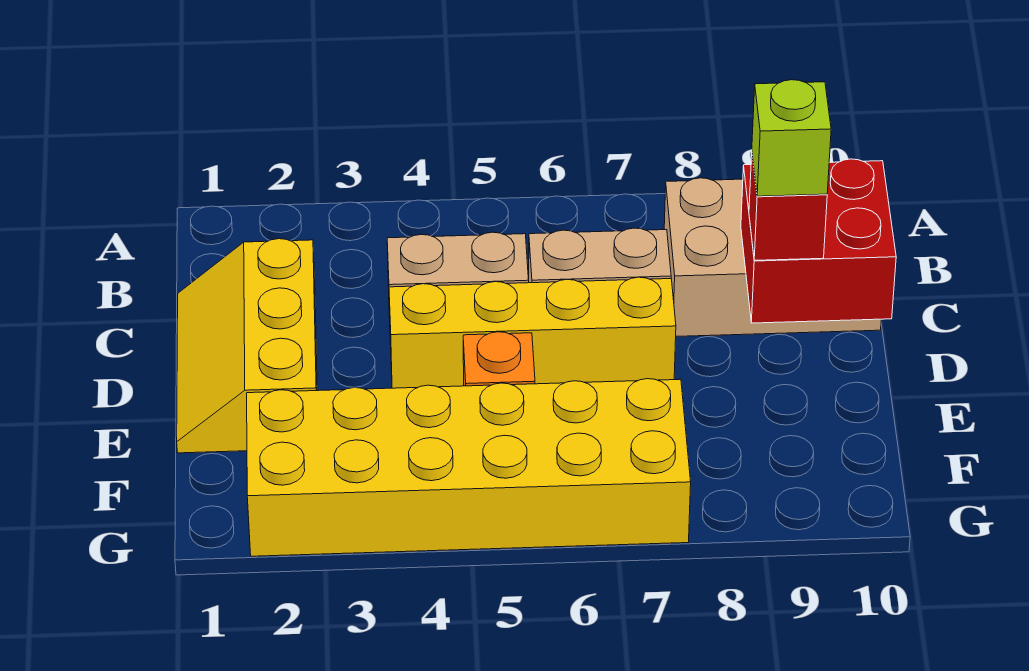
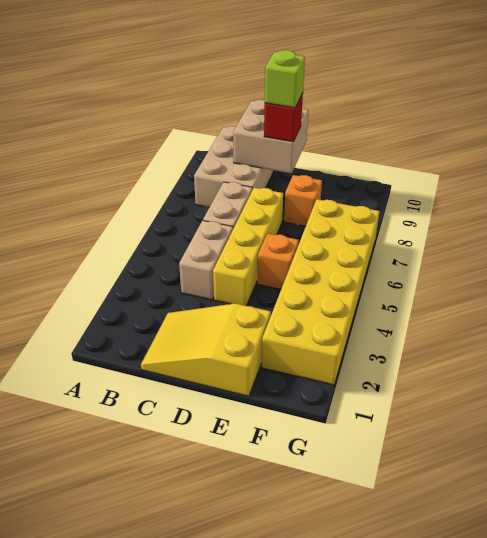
yellow slope C1:E2 level 1 top 2 -> yellow slope C1:E2 level 1 top E
red brick C9:D10 level 2 -> tan brick C9:D10 level 2
none -> orange brick E8 level 1

